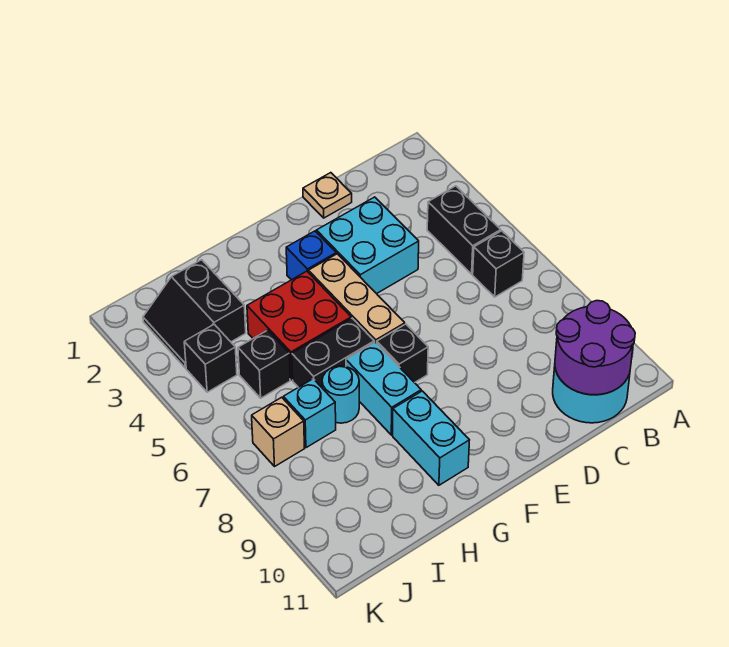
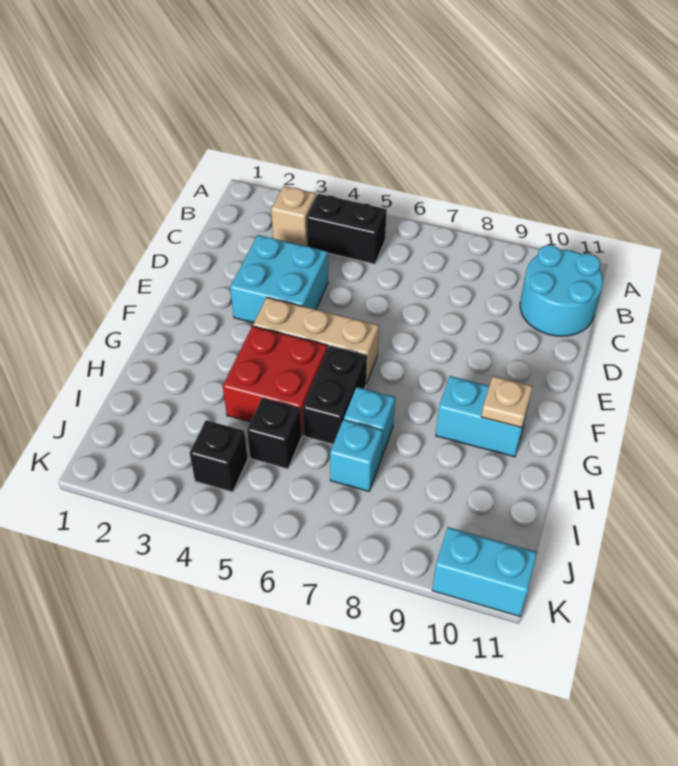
black brick B6 level 1 -> none
purple round brick B10:C11 level 2 -> none
tan plate D1 level 1 -> tan plate G10 level 2
blue brick F3 level 1 -> none
black brick F7 level 1 -> none
cyan brick G7:G8 level 1 -> cyan brick K10:K11 level 1
cyan round brick H7 level 1 -> cyan brick H7 level 1
black slope I2:J3 level 1 top I -> none
tan brick J7 level 1 -> tan brick B3 level 1

